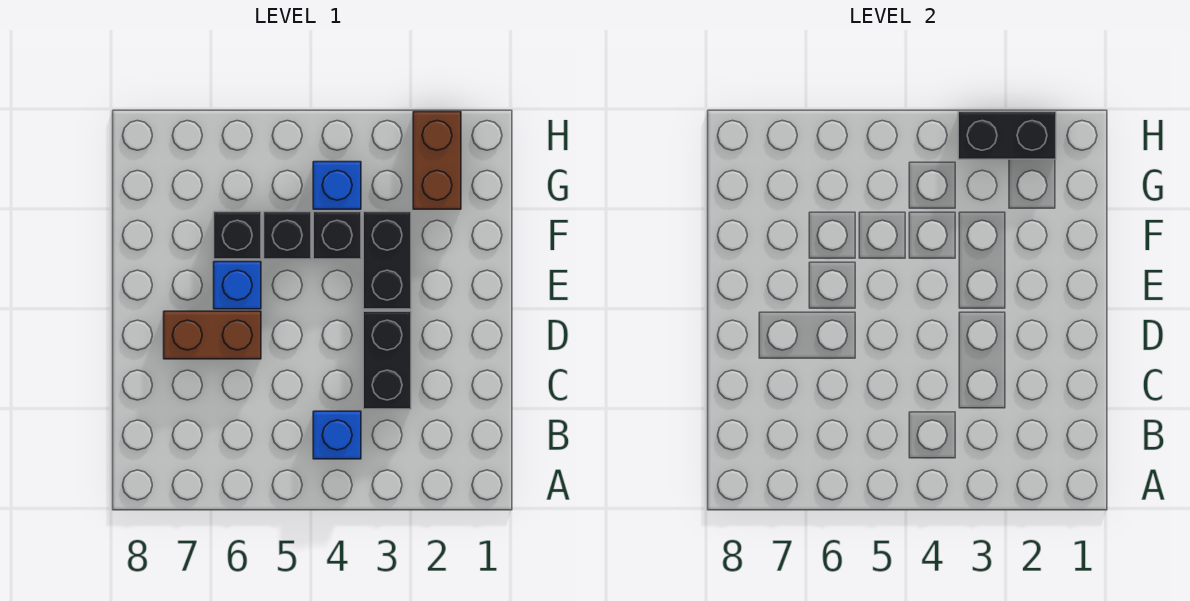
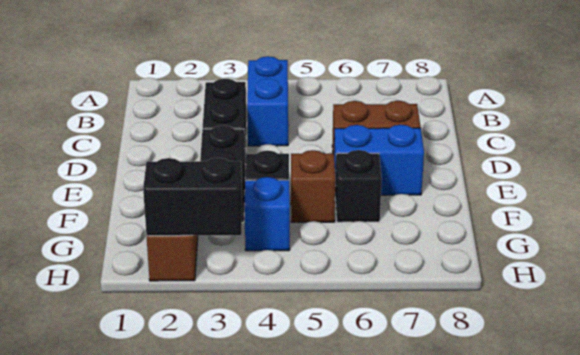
blue brick B4 level 1 -> blue brick B4:C4 level 1
blue brick E6 level 1 -> blue brick E6:E7 level 1
black brick F5 level 1 -> brown brick F5 level 1

